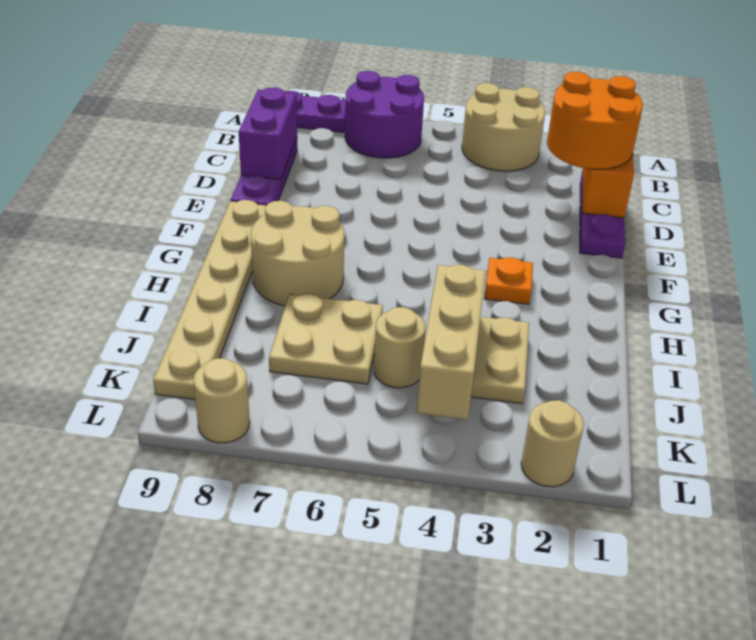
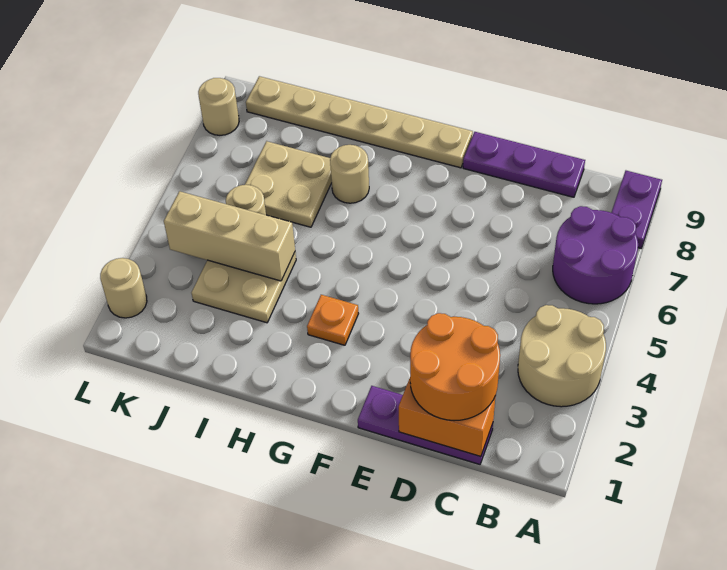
purple brick C9:D9 level 2 -> none
tan round brick G7:H8 level 1 -> tan round brick H7 level 1

